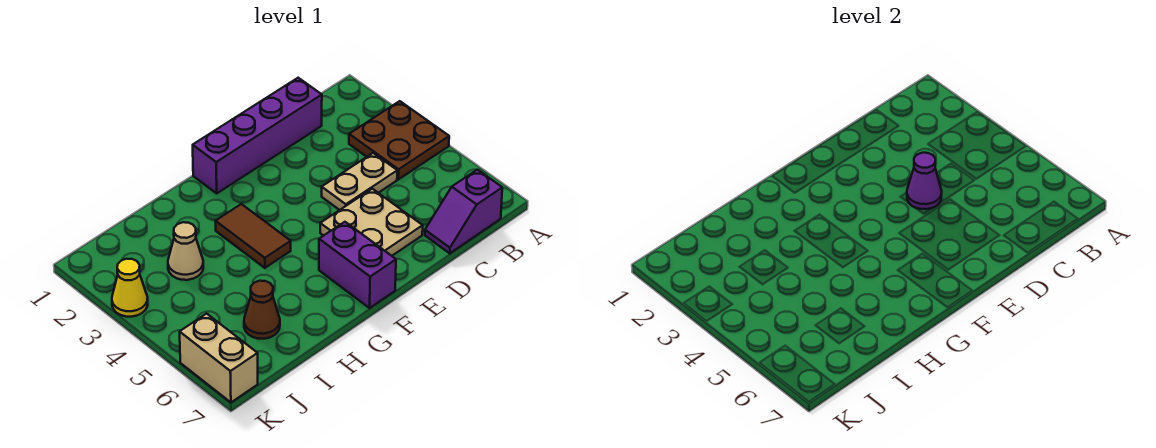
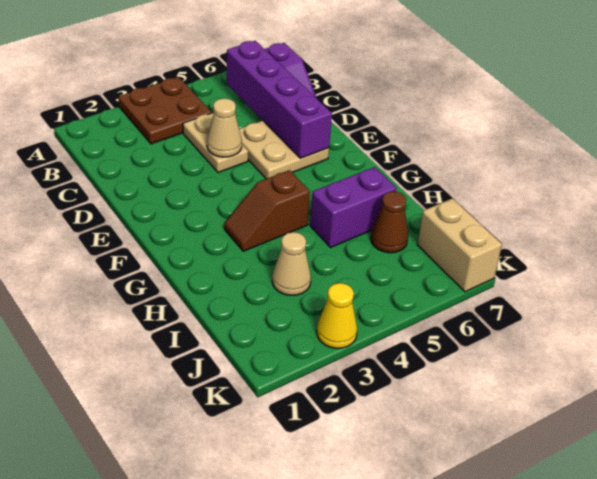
purple brick C1:F1 level 1 -> purple brick B6:E6 level 2
purple cone D4 level 2 -> tan cone D4 level 2
purple brick F6:F7 level 1 -> purple brick H5:H6 level 1
brown tile G3:G4 level 1 -> brown slope G3:G4 level 1 top 4
tan brick K6:K7 level 1 -> tan brick J7:K7 level 1

